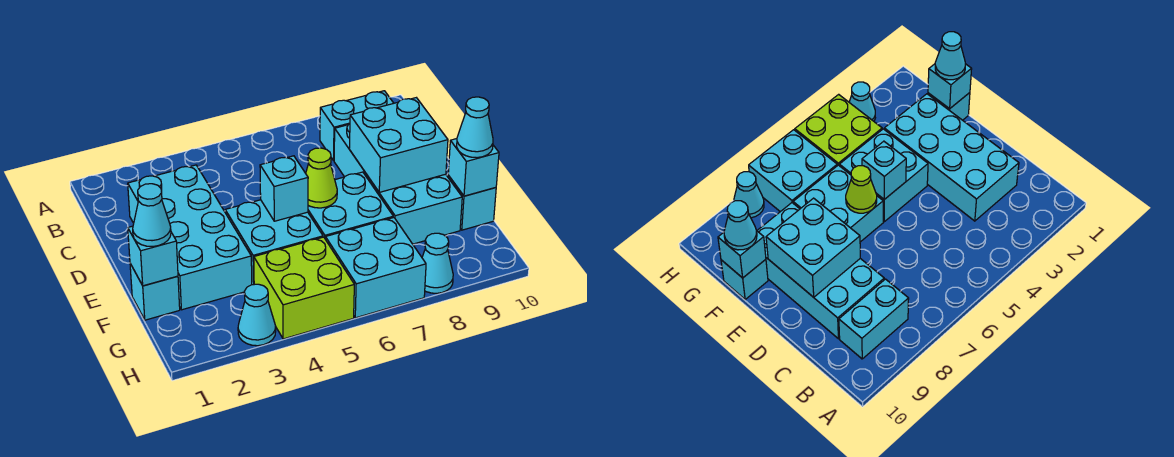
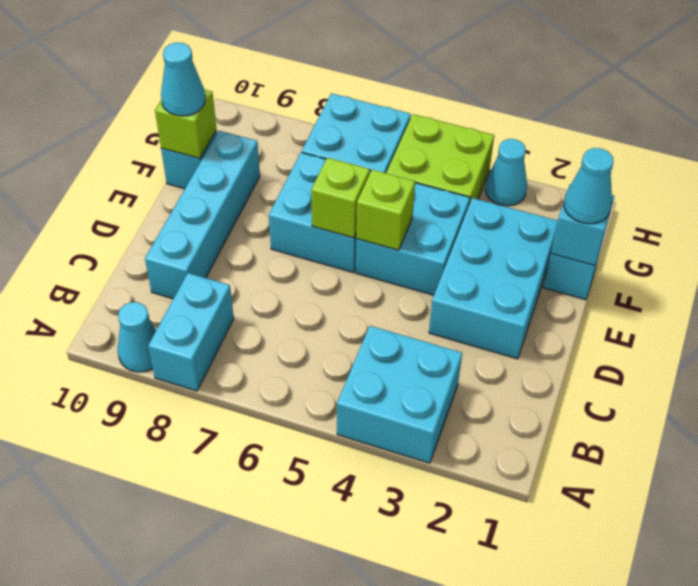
cyan brick B8:B9 level 1 -> cyan brick A8:B8 level 1
cyan brick C2:F3 level 1 -> cyan brick D2:F3 level 1
cyan brick C8:F9 level 1 -> cyan brick C9:F9 level 1
cyan brick D8:E9 level 2 -> cyan brick A3:B4 level 1
cyan brick E5 level 2 -> lime brick E5 level 2
lime cone E6 level 2 -> lime brick E6 level 2
cyan brick F10 level 2 -> lime brick F10 level 2
cyan cone H8 level 1 -> cyan cone A9 level 1

